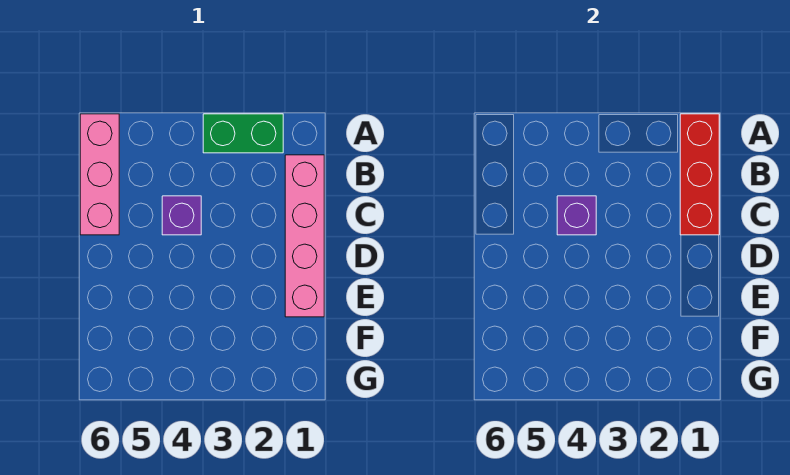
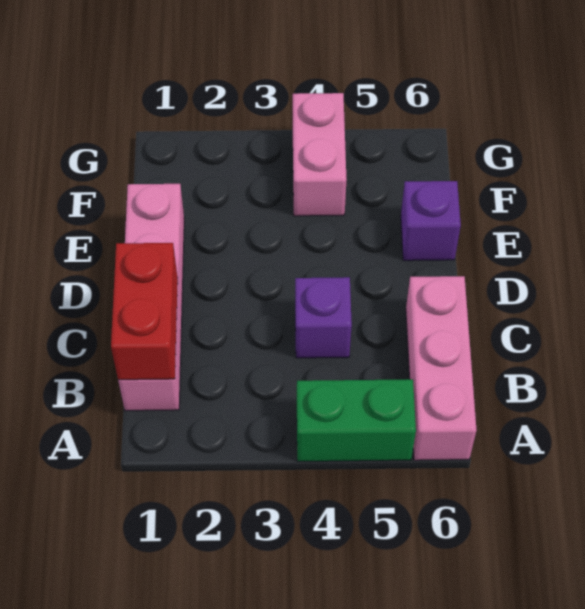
red brick A1:C1 level 2 -> red brick B1:C1 level 2
green brick A2:A3 level 1 -> green brick A4:A5 level 1
purple brick C4 level 2 -> purple brick E6 level 1
none -> pink brick F4:G4 level 1

